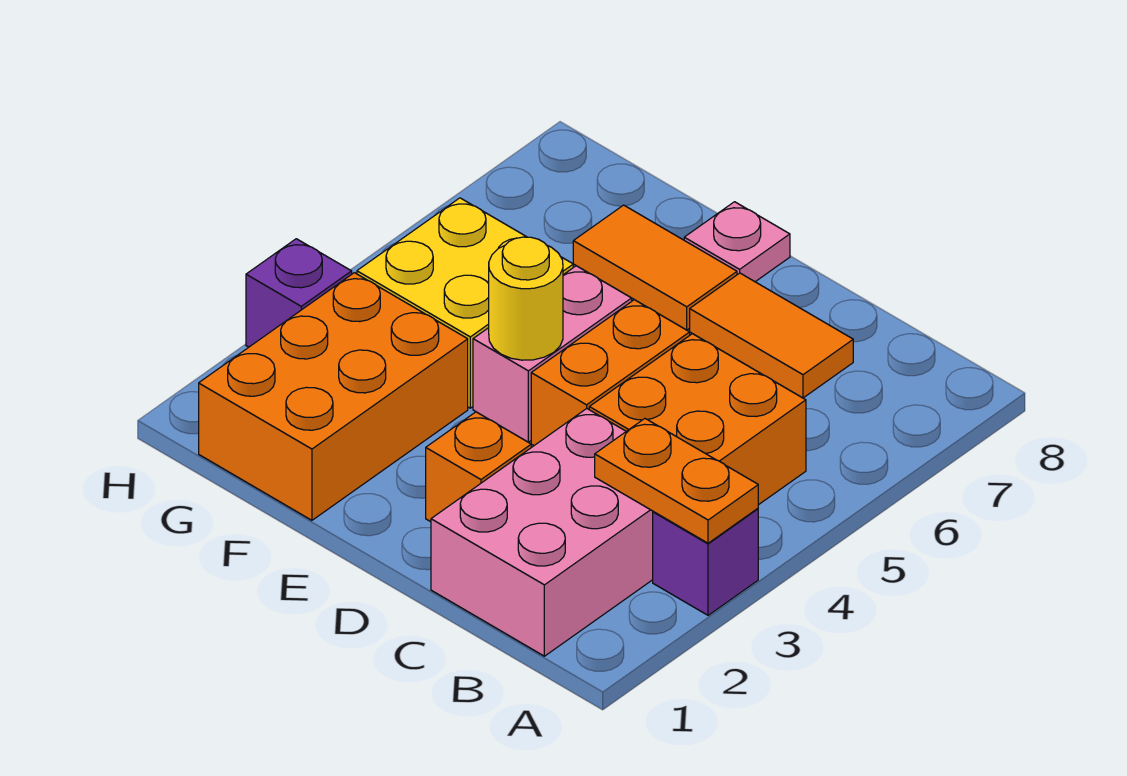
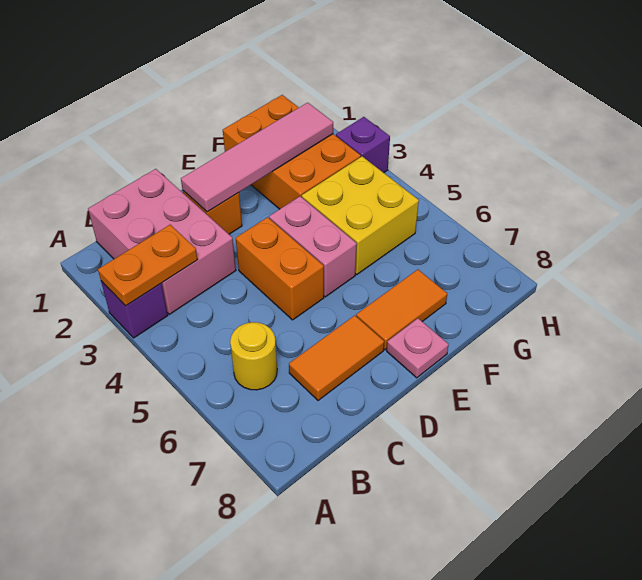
orange brick B4:C5 level 1 -> none
none -> pink tile D2:G2 level 2
yellow round brick E4 level 2 -> yellow round brick B6 level 1

